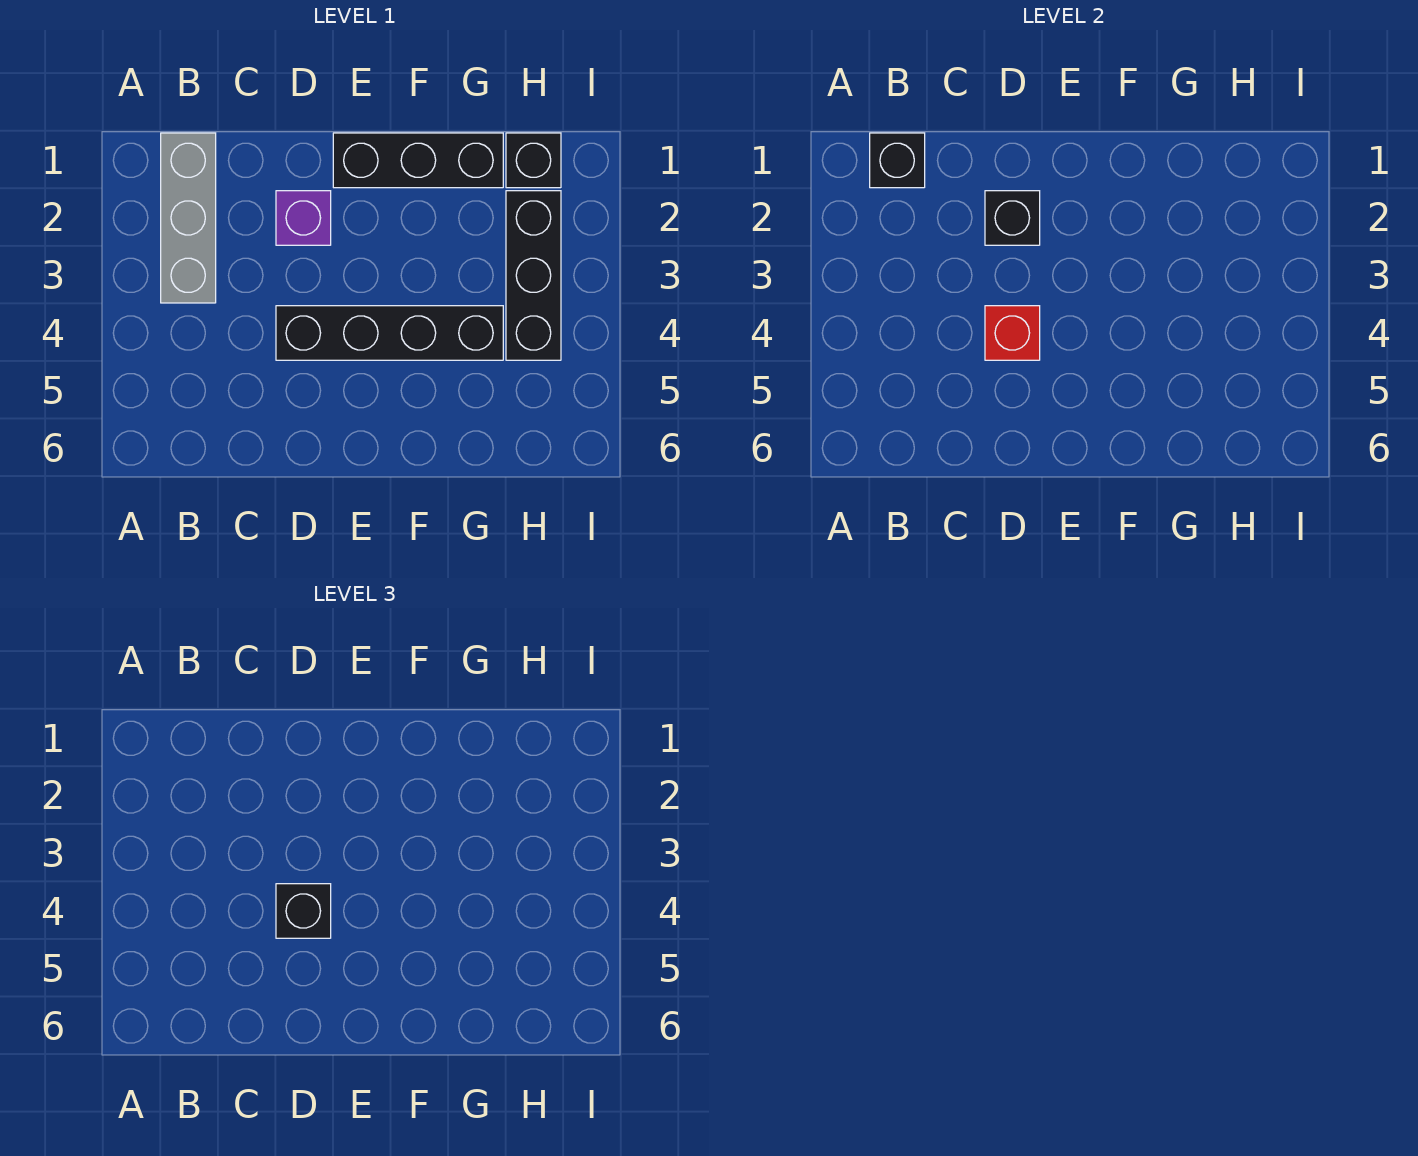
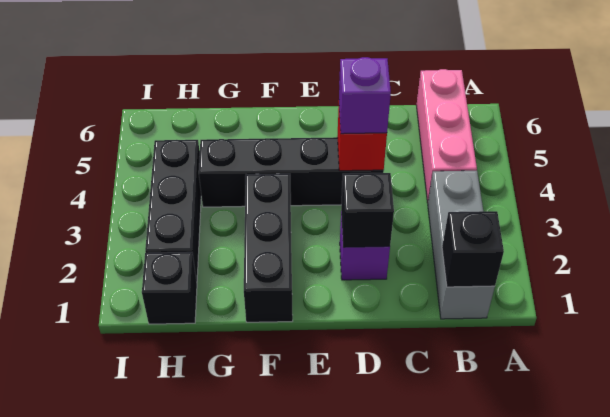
none -> pink brick B4:B6 level 1
black brick D4 level 3 -> purple brick D4 level 3
black brick E1:G1 level 1 -> black brick F1:F3 level 1

